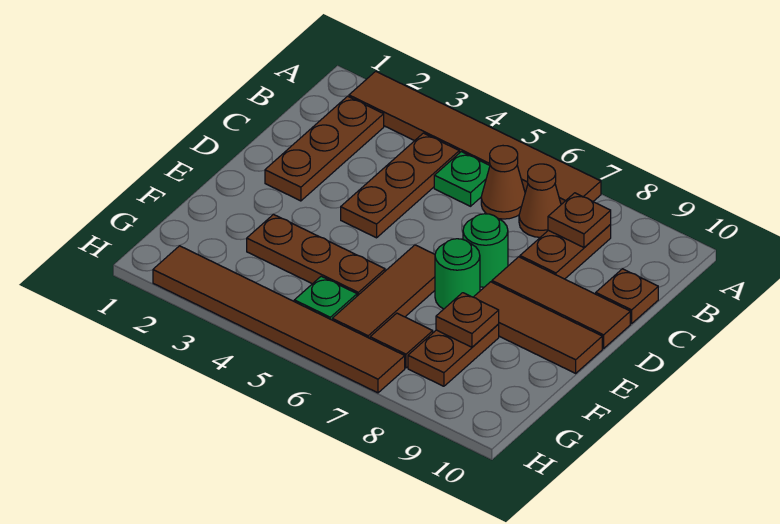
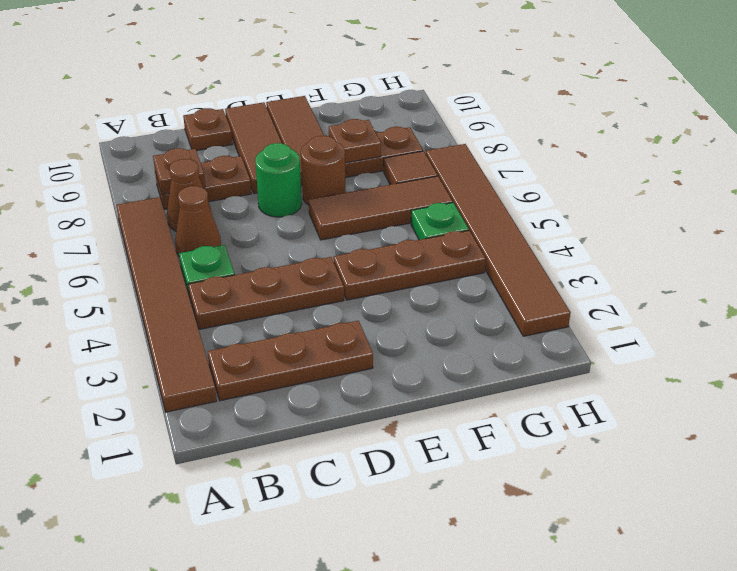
green round brick E7 level 1 -> brown round brick E7 level 1
brown plate F3:F5 level 1 -> brown plate E4:G4 level 1

